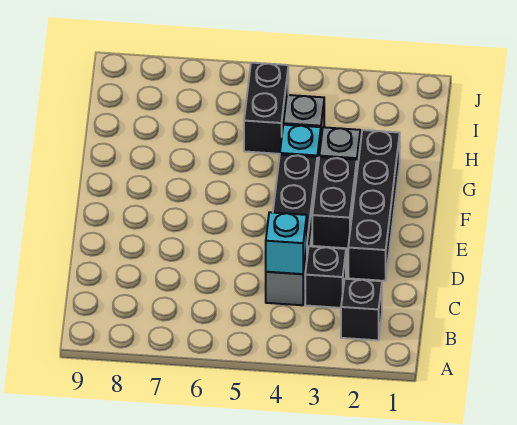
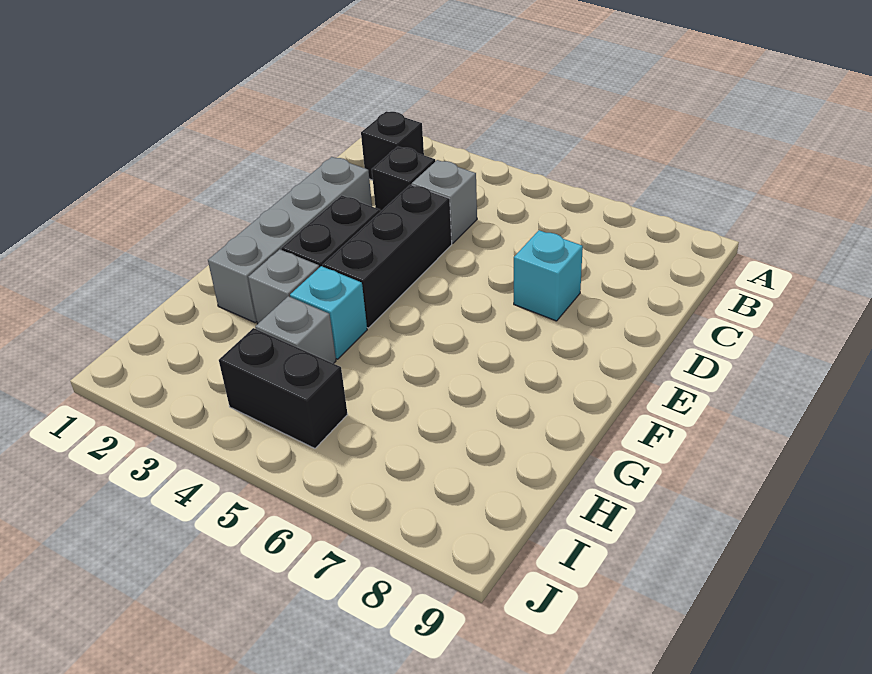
cyan brick C4 level 2 -> cyan brick D7 level 1
black brick D2:G2 level 1 -> grey brick D2:G2 level 1
black brick H5:I5 level 1 -> black brick I4:I5 level 1

